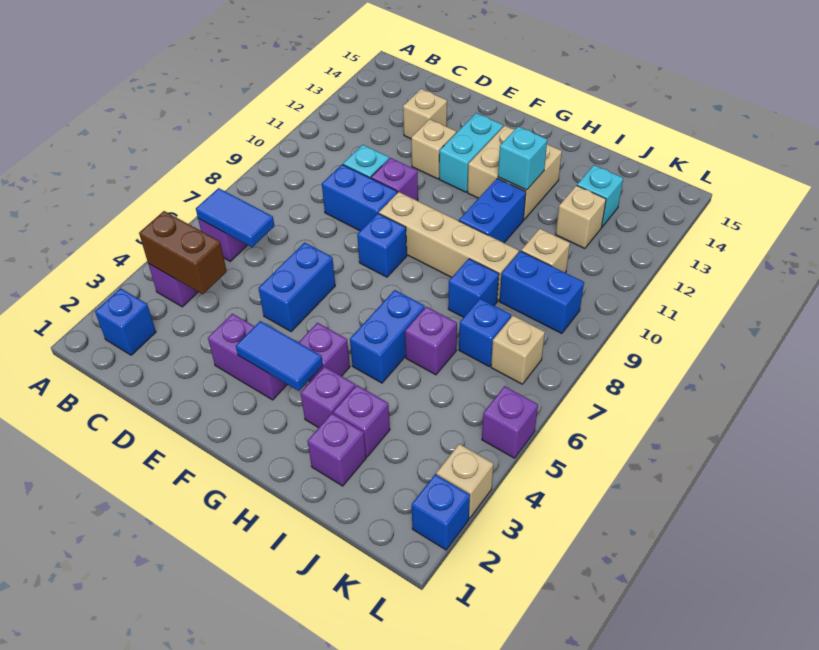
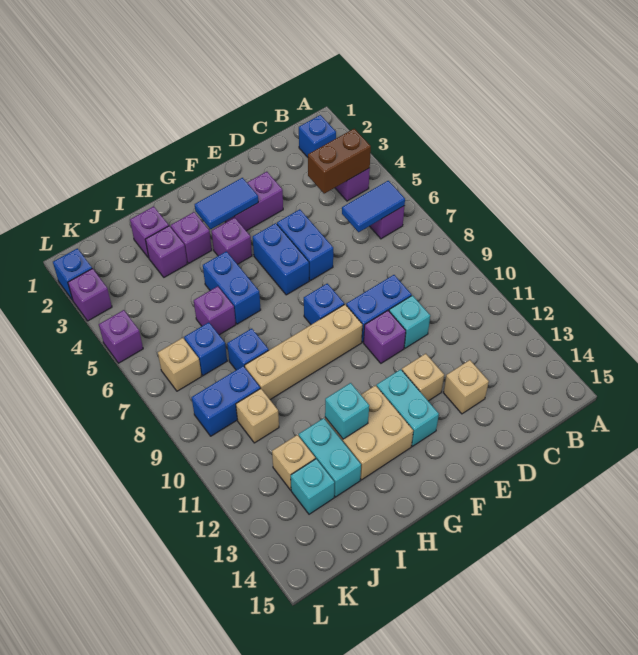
blue brick H10:H11 level 1 -> blue brick F5:F6 level 1
none -> cyan brick I12:I13 level 1
tan brick L3 level 1 -> purple brick L3 level 1

